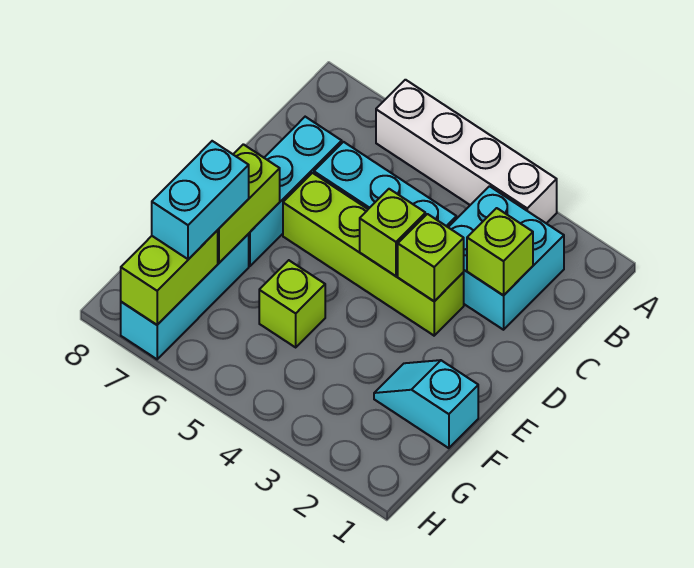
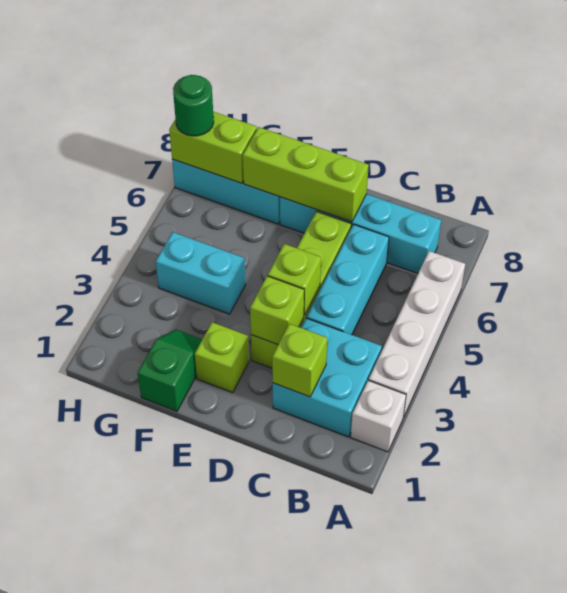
none -> white brick A2 level 1
cyan brick C7:E7 level 1 -> cyan brick B7:E7 level 1
lime brick E7:F7 level 2 -> lime brick D7:F7 level 2
cyan slope F1:F2 level 1 top 1 -> green slope F1:F2 level 1 top 1
lime brick F5 level 1 -> lime brick E2 level 1
cyan brick F7:G7 level 3 -> cyan brick F4:G4 level 1
none -> green round brick H7 level 3

